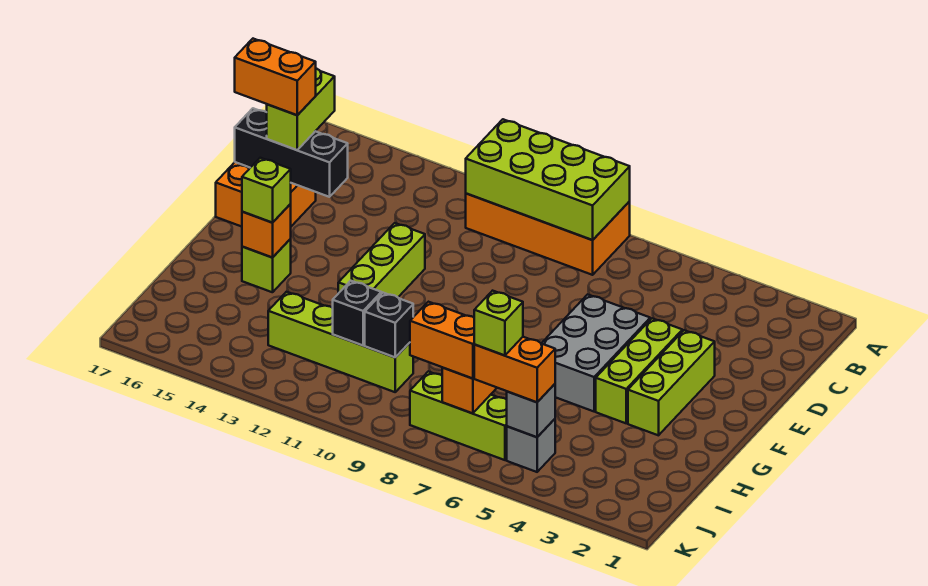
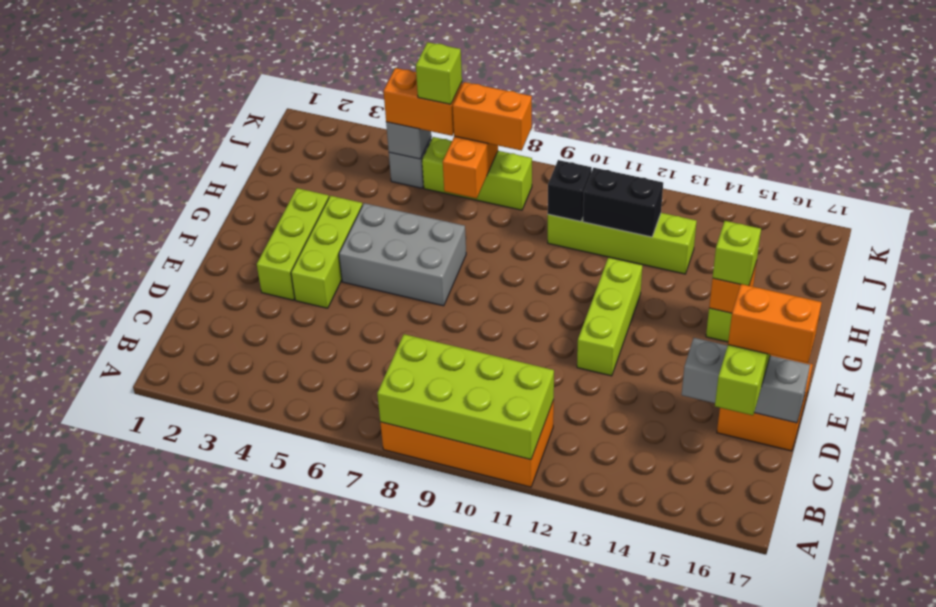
black brick D15:D17 level 2 -> grey brick D15:D17 level 2
grey brick E5:G6 level 1 -> grey brick F5:G7 level 1
black brick I11 level 2 -> black brick I11:I12 level 2

